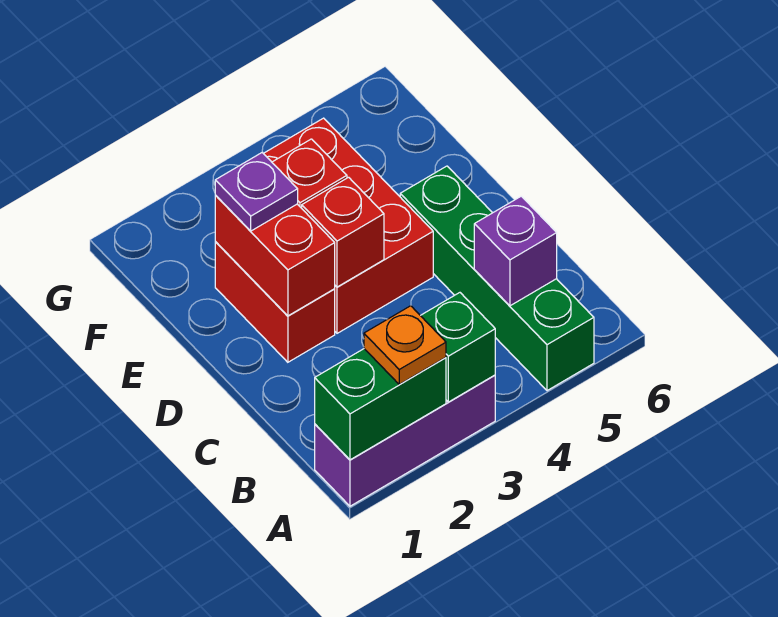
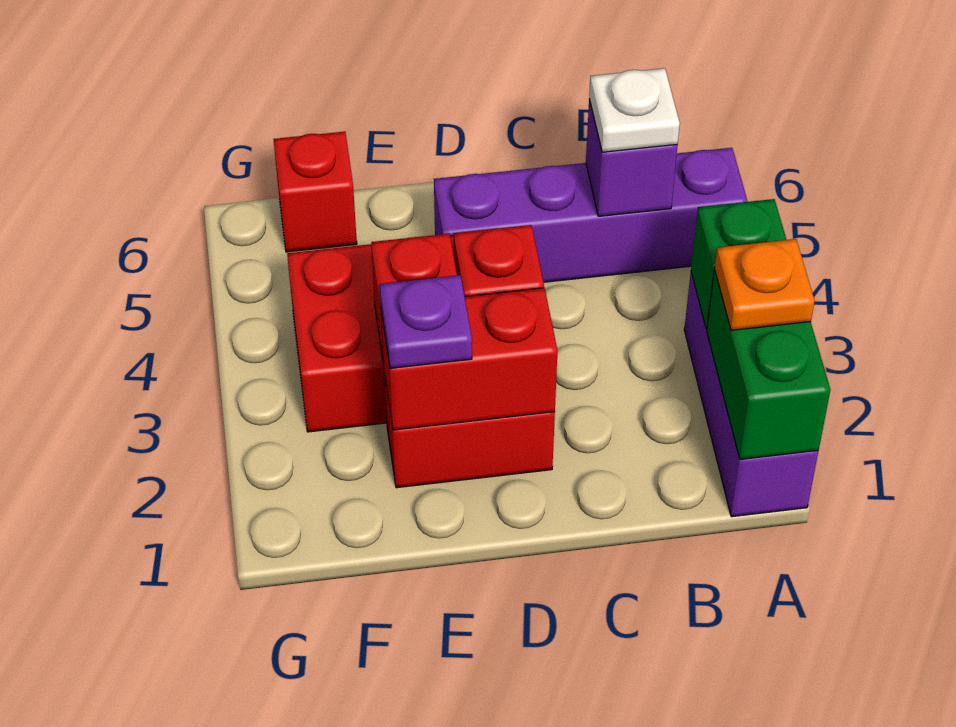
green brick A5:D5 level 1 -> purple brick A5:D5 level 1
none -> white plate B5 level 3
none -> red brick F6 level 1

